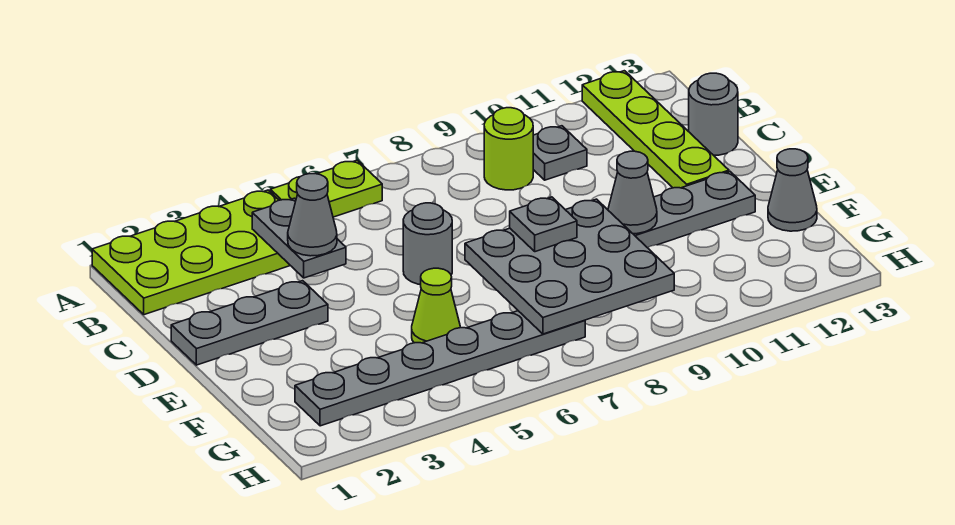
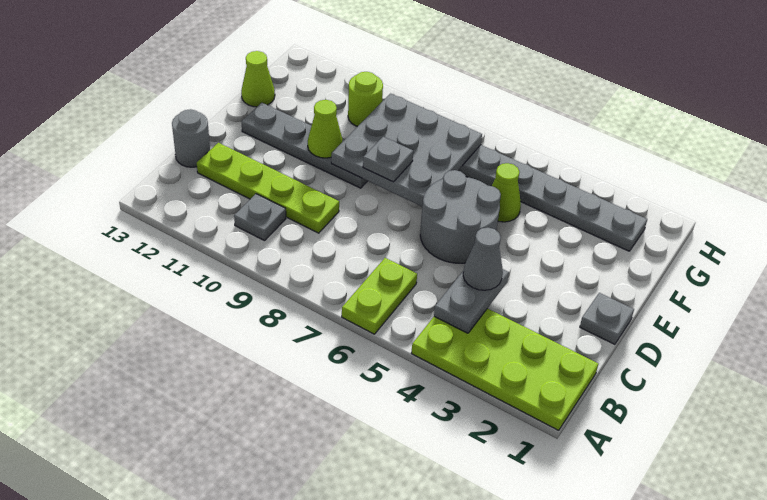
lime plate A5:A6 level 1 -> lime plate A6:B6 level 1
lime plate A12:D12 level 1 -> lime plate C9:C12 level 1
lime round brick B9 level 1 -> lime round brick G10 level 1
grey plate D1:D3 level 1 -> grey plate D1 level 1
grey round brick D6 level 1 -> grey round brick D5:E6 level 1
grey cone E10 level 2 -> lime cone E10 level 2
grey cone F13 level 1 -> lime cone F13 level 1

